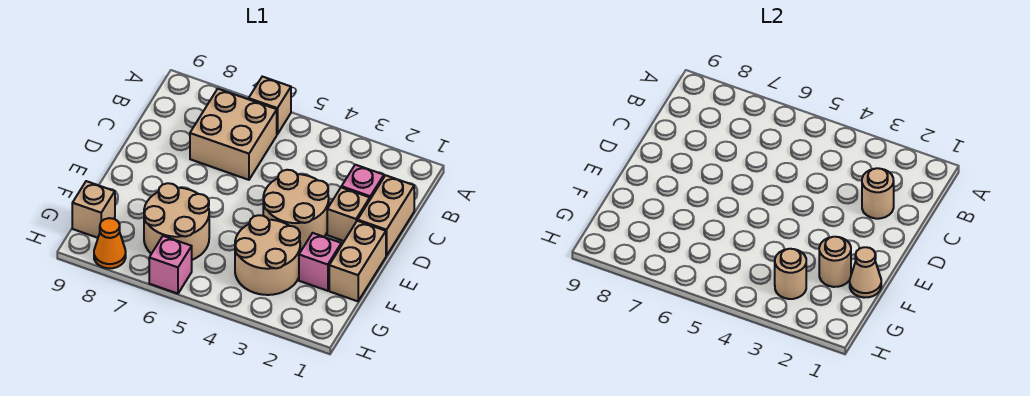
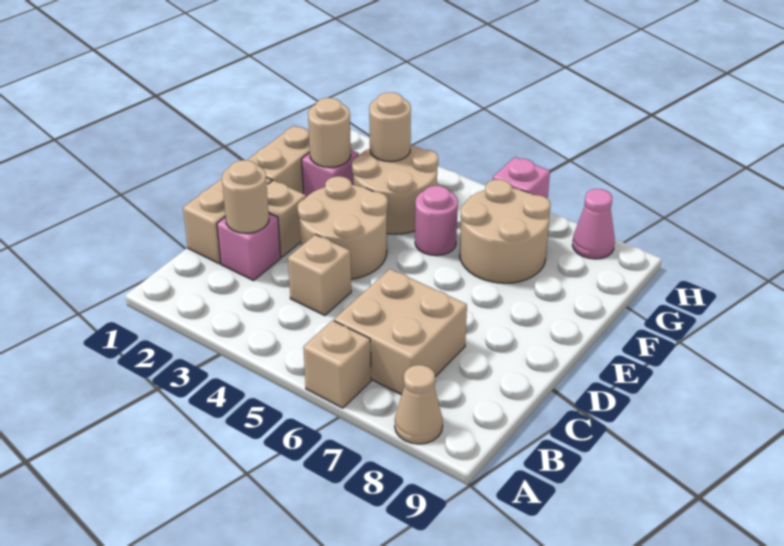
tan cone F1 level 2 -> tan cone A8 level 1
none -> pink round brick F5 level 1
tan brick G9 level 1 -> tan brick C4 level 1
orange cone H8 level 1 -> pink cone H8 level 1

